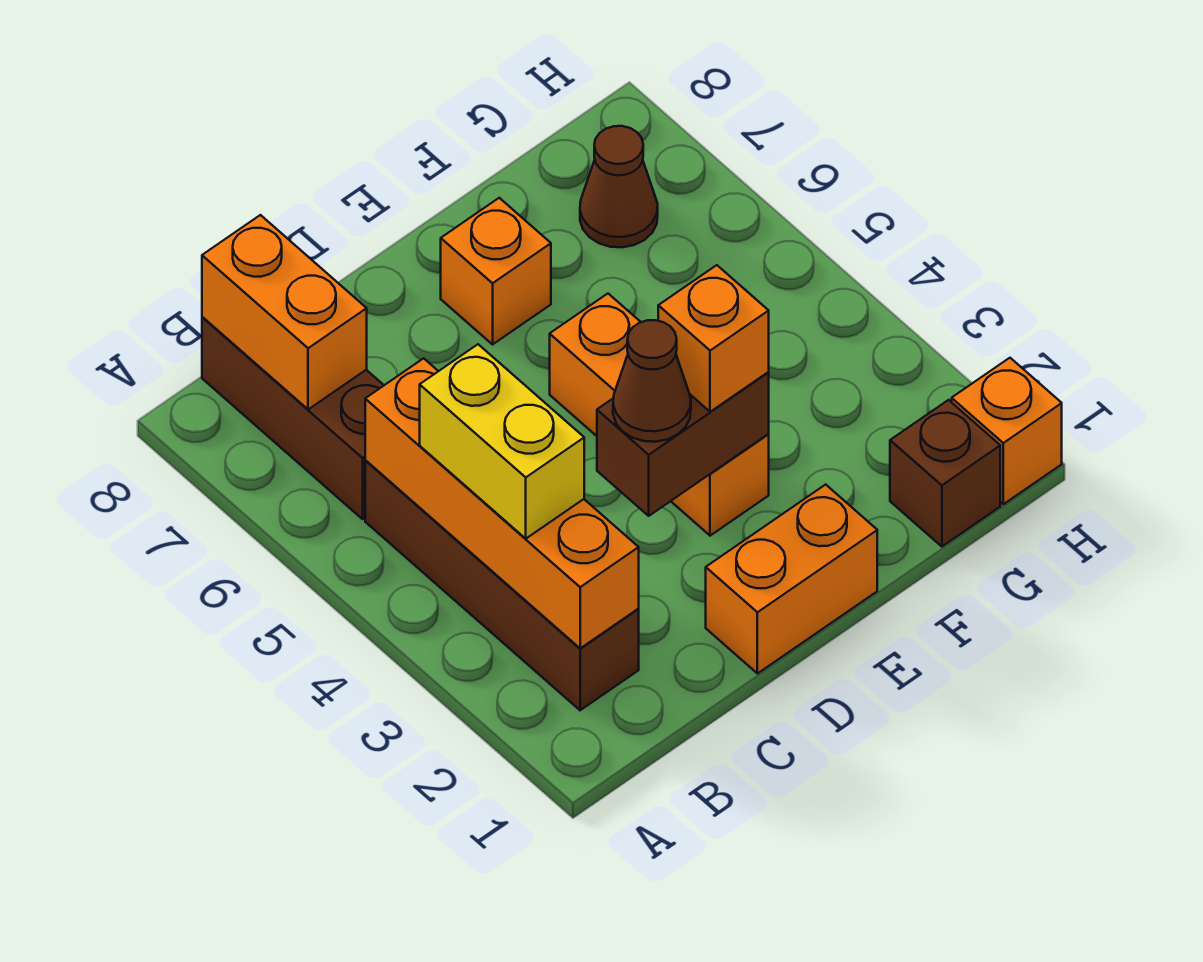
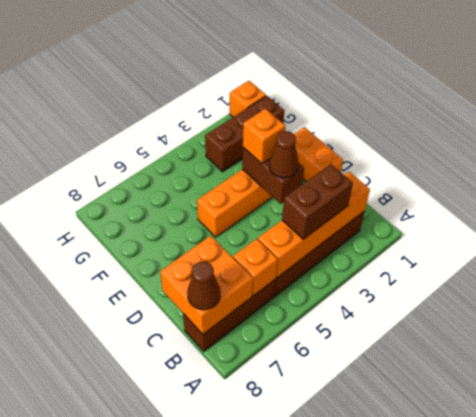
yellow brick B3:B4 level 3 -> brown brick B3:B4 level 3
orange brick B7:B8 level 2 -> orange brick B7:C8 level 2
orange brick E7 level 1 -> orange brick B6 level 2
brown brick G1 level 1 -> brown brick G1:G3 level 1
brown cone G7 level 1 -> brown cone B8 level 3

